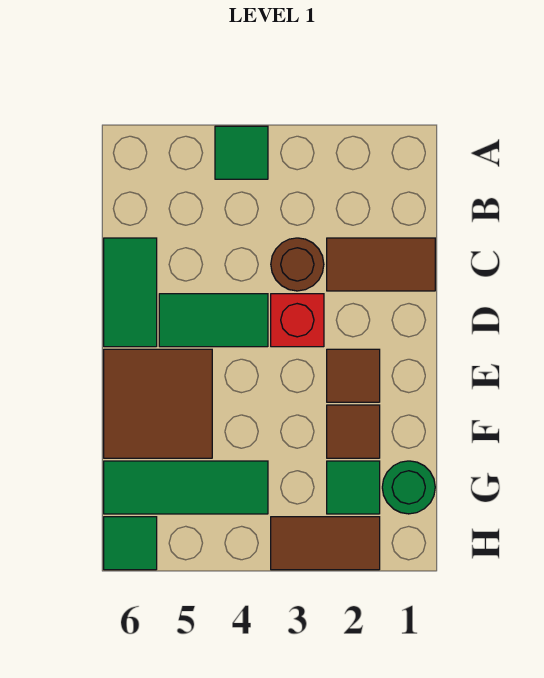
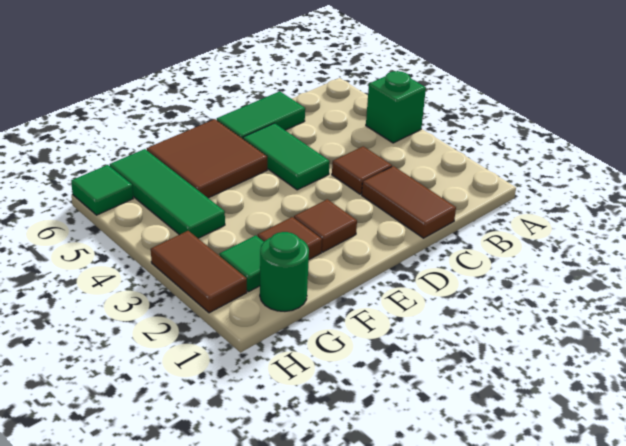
green tile A4 level 1 -> green brick A4 level 1
brown round brick C3 level 1 -> brown tile C3 level 1
red brick D3 level 1 -> none

